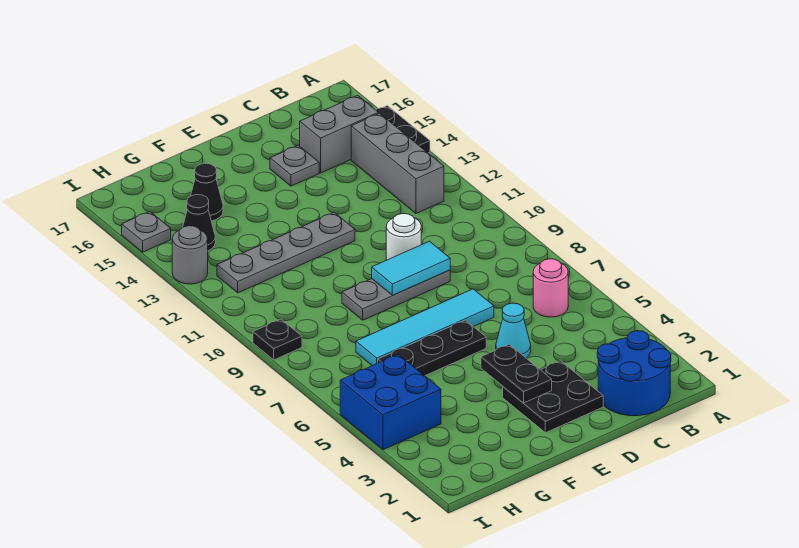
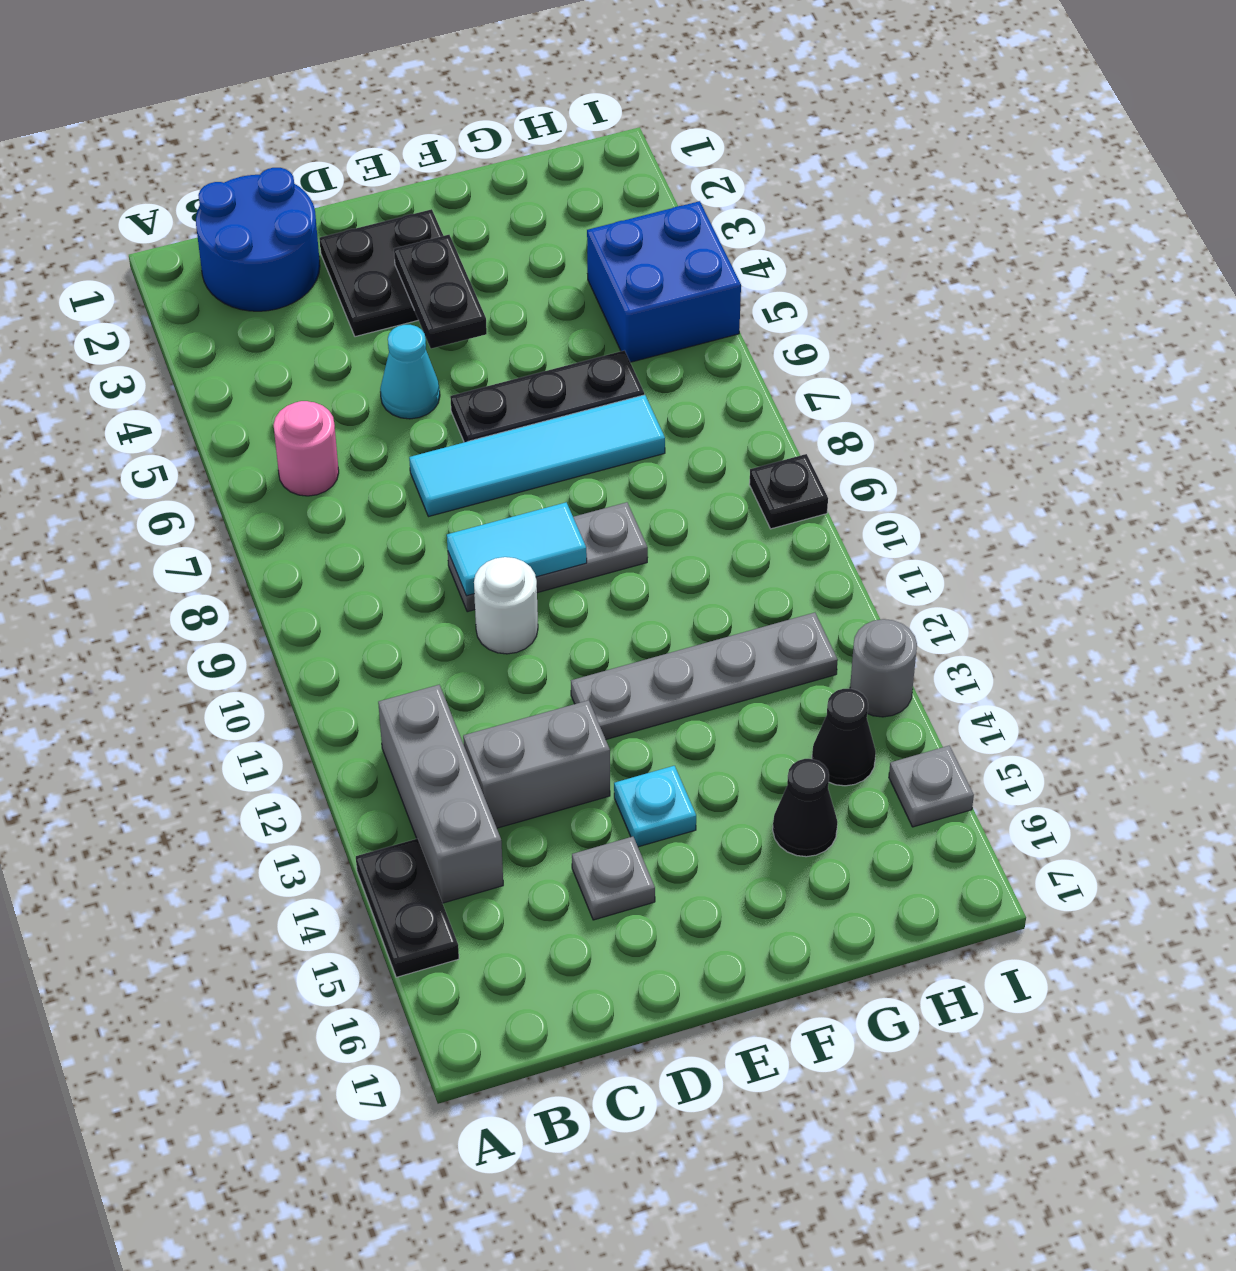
grey brick B15:C15 level 1 -> grey brick C13:D13 level 1
none -> cyan plate E14 level 1

